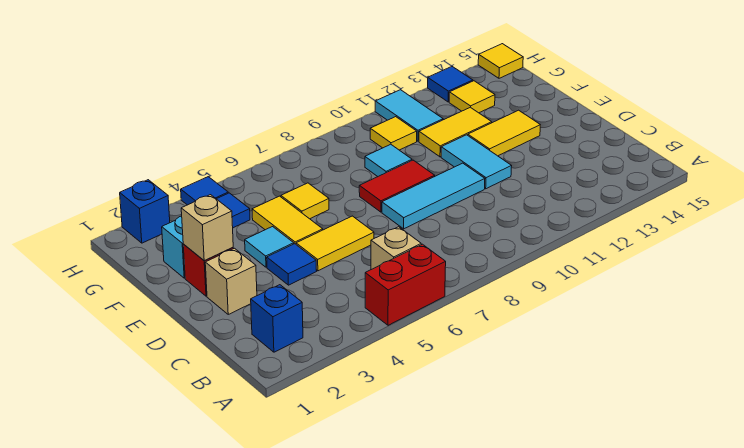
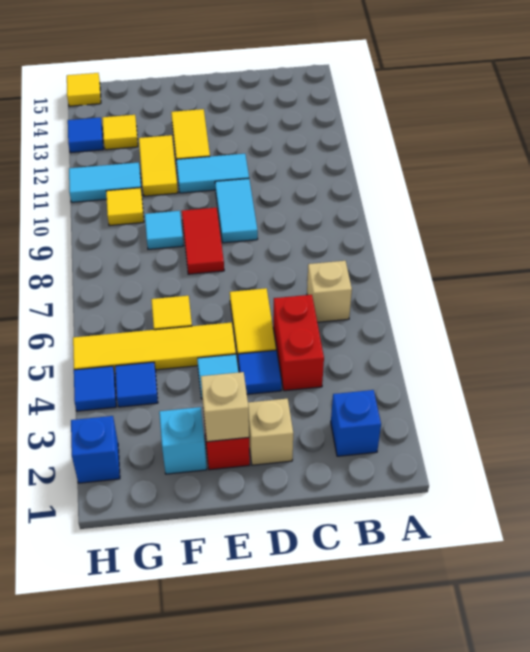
red brick A5:A6 level 1 -> red brick C4:C5 level 1
cyan tile D8:D10 level 1 -> cyan tile D9:D10 level 1
yellow tile E5:F5 level 1 -> yellow tile E5:H5 level 1

